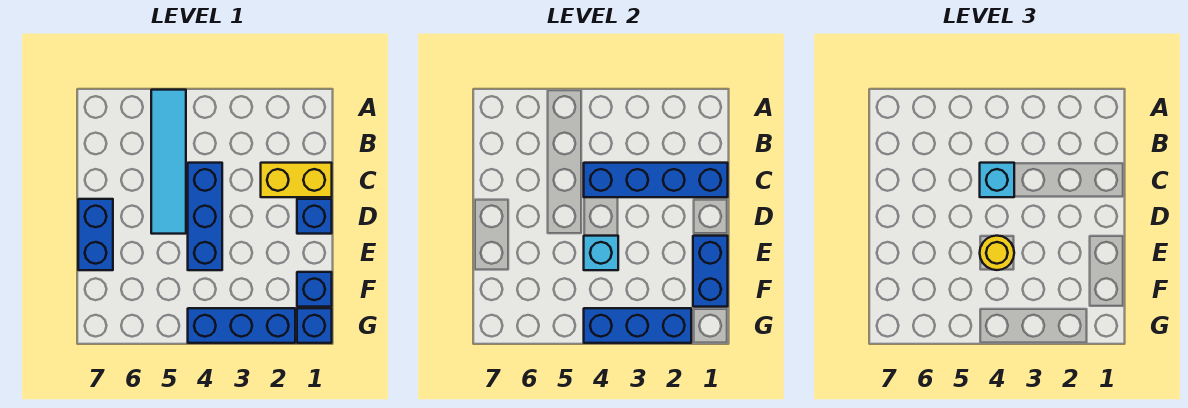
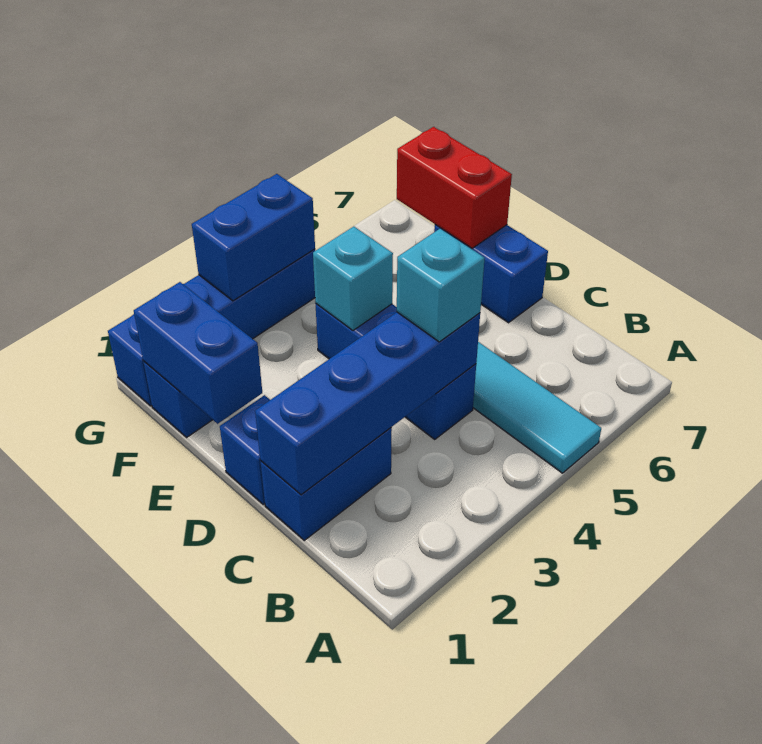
yellow brick C1:C2 level 1 -> blue brick C1:C2 level 1
yellow round brick E4 level 3 -> none
none -> red brick E7:F7 level 2
blue brick G2:G4 level 2 -> blue brick G3:G4 level 2

